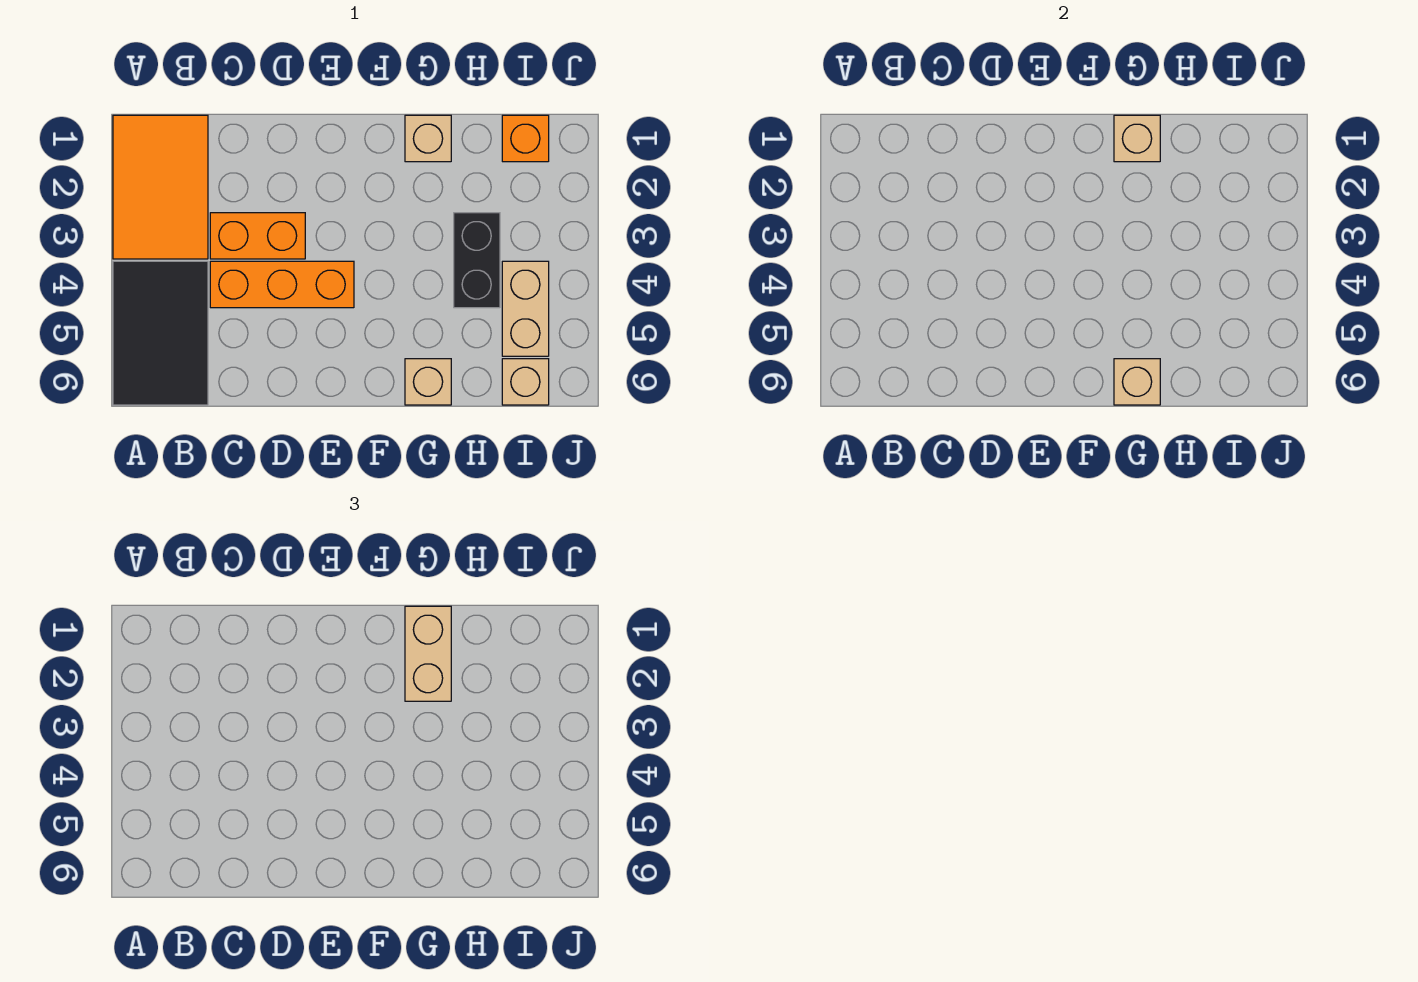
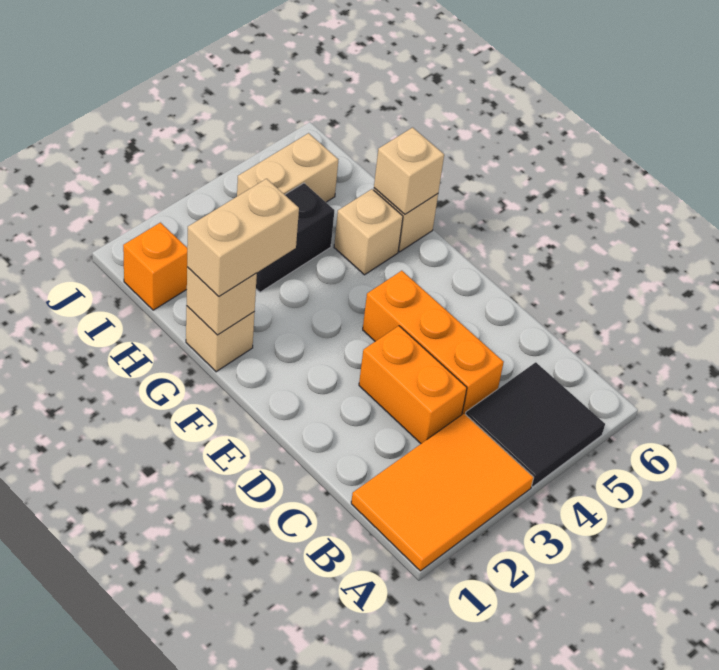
black tile A4:B6 level 1 -> black tile A4:B5 level 1
tan brick I6 level 1 -> tan brick G5 level 1

